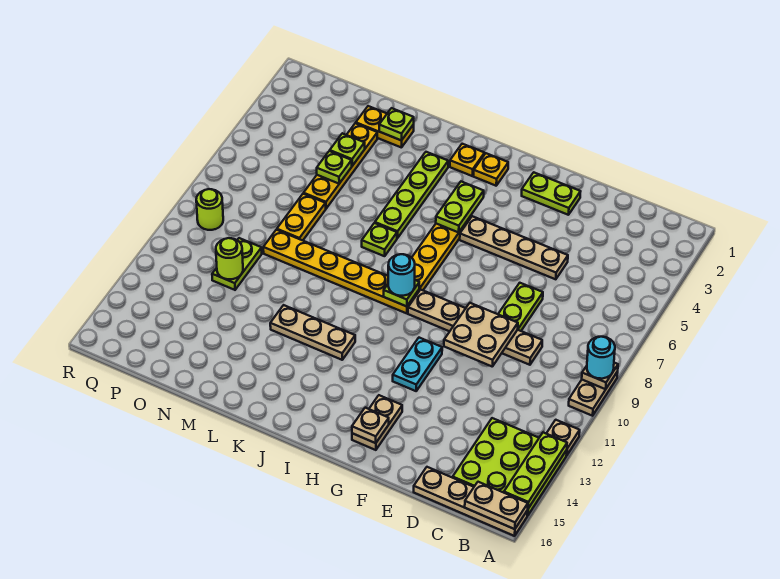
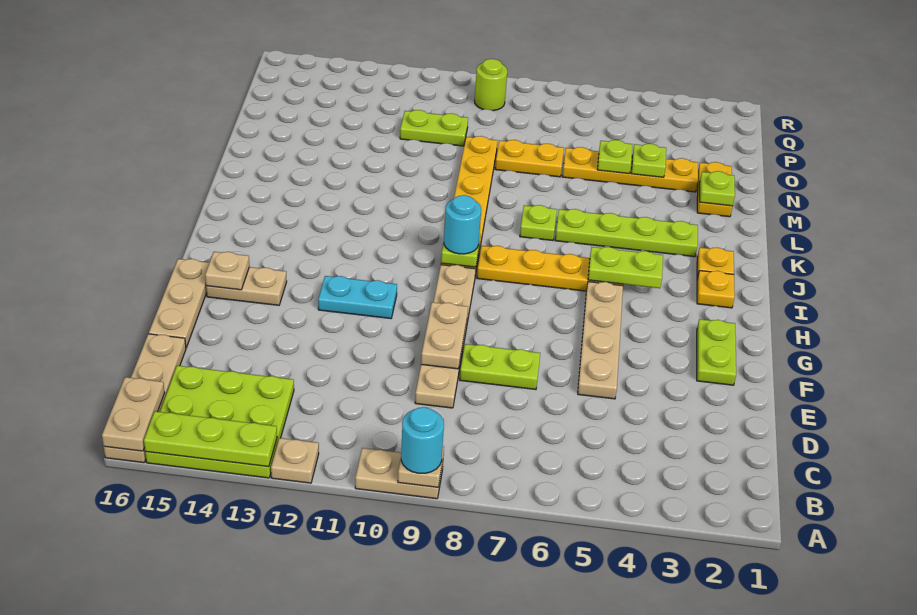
tan plate E9:F10 level 2 -> tan plate E9:F9 level 2
tan plate J12:L12 level 1 -> tan plate E16:G16 level 1
lime round brick O11 level 2 -> none

